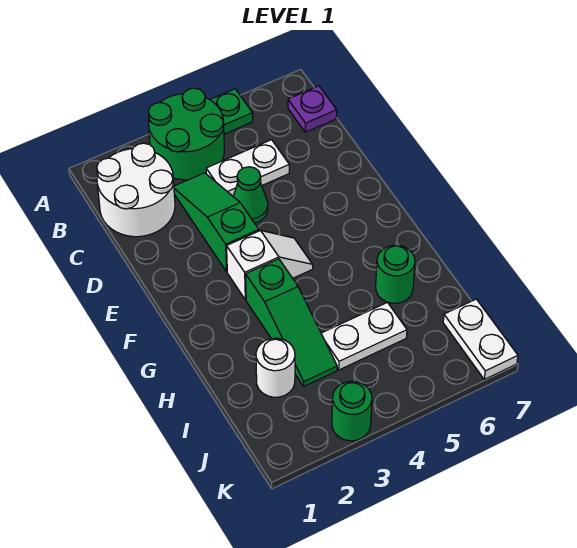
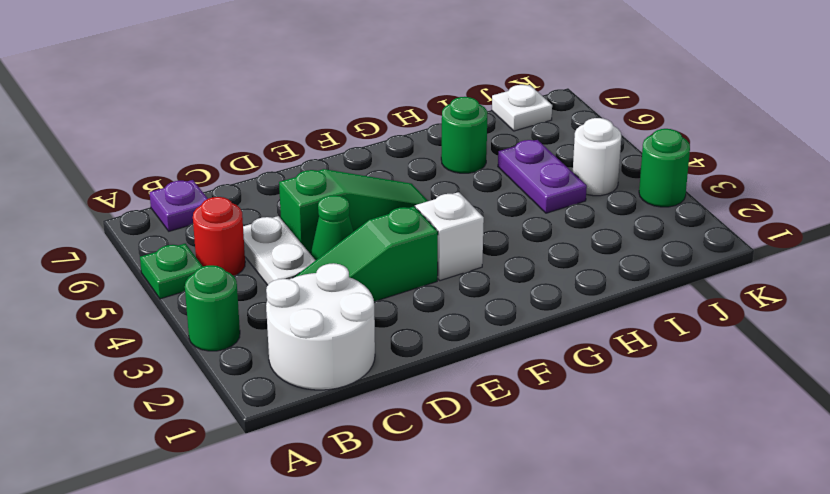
green round brick A3:B4 level 1 -> green round brick A3 level 1
none -> red round brick B5 level 1
green slope G3:I3 level 1 top G -> green slope D5:F5 level 1 top D
white round brick I2 level 1 -> white round brick J4 level 1
white plate I4:I5 level 1 -> purple plate I4:I5 level 1
white plate J7:K7 level 1 -> white plate J7 level 1

